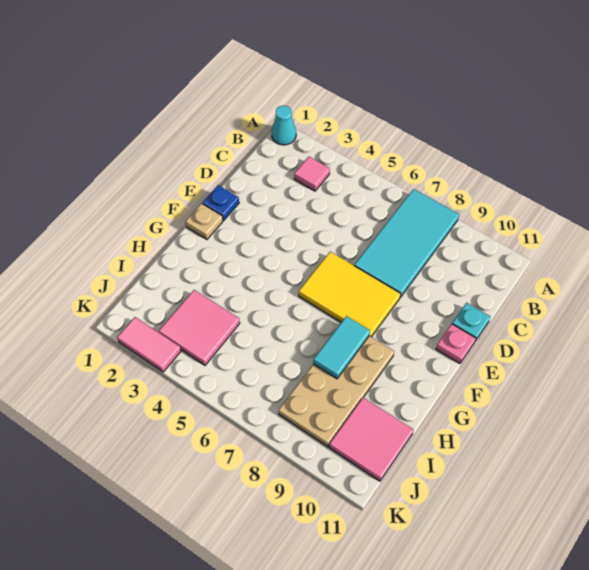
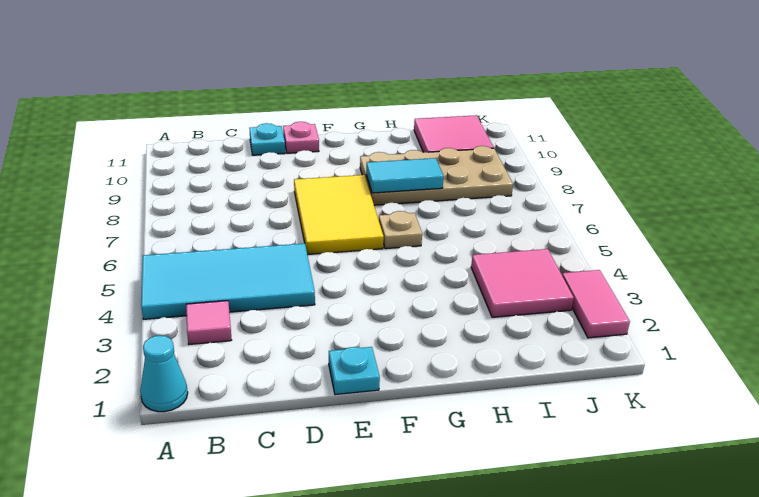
cyan tile A7:D8 level 1 -> cyan tile A4:D5 level 1
blue plate E1 level 1 -> cyan plate E1 level 1
tan plate F1 level 1 -> tan plate G6 level 1

